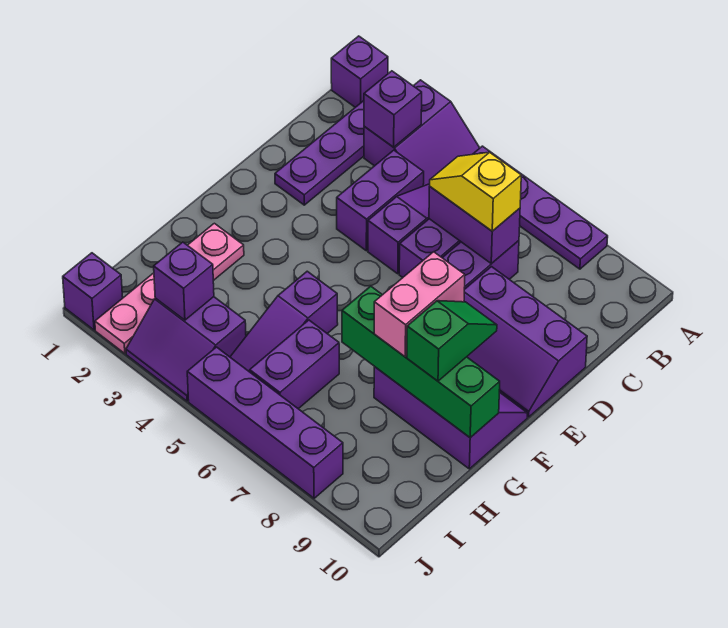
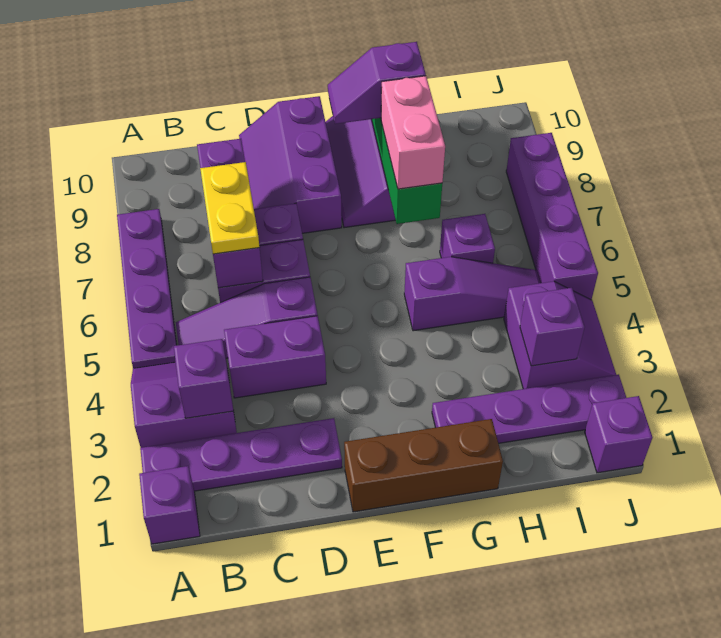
purple brick C6:C7 level 2 -> purple brick C6:C8 level 2
yellow slope C6:C7 level 3 top 7 -> yellow plate C6:C7 level 3
purple slope D8:E10 level 1 top D -> purple slope D8:E10 level 1 top E
none -> brown brick E1:G1 level 1
pink brick F8:G8 level 3 -> pink brick G7:G8 level 3
green slope F9:G9 level 3 top G -> purple slope F9:G9 level 3 top G
pink plate G2:J2 level 1 -> purple plate G2:J2 level 1
purple brick H6:I6 level 1 -> purple brick H6 level 1

